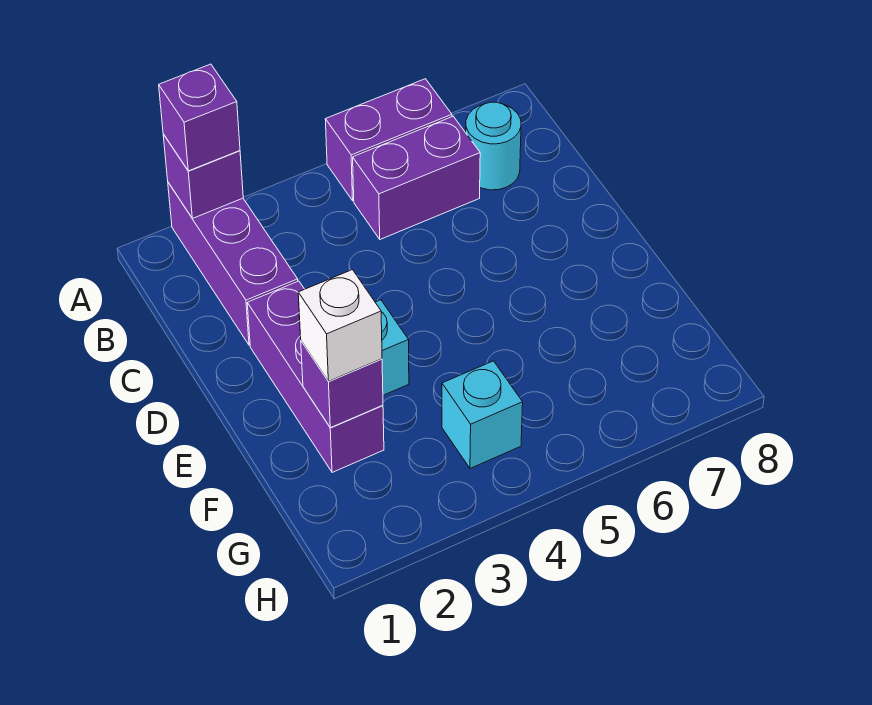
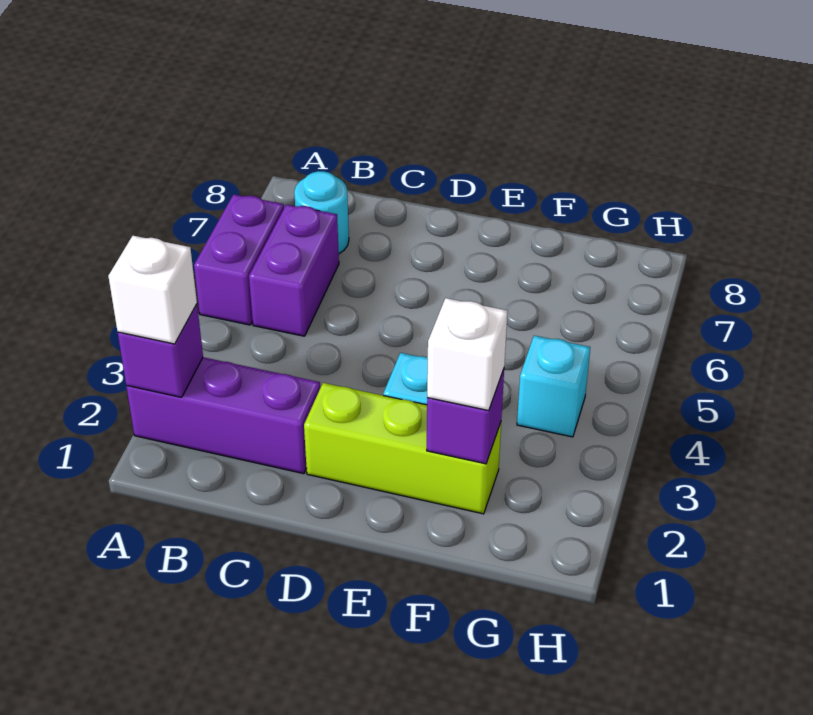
purple brick A2 level 3 -> white brick A2 level 3
purple brick D2:F2 level 1 -> lime brick D2:F2 level 1

